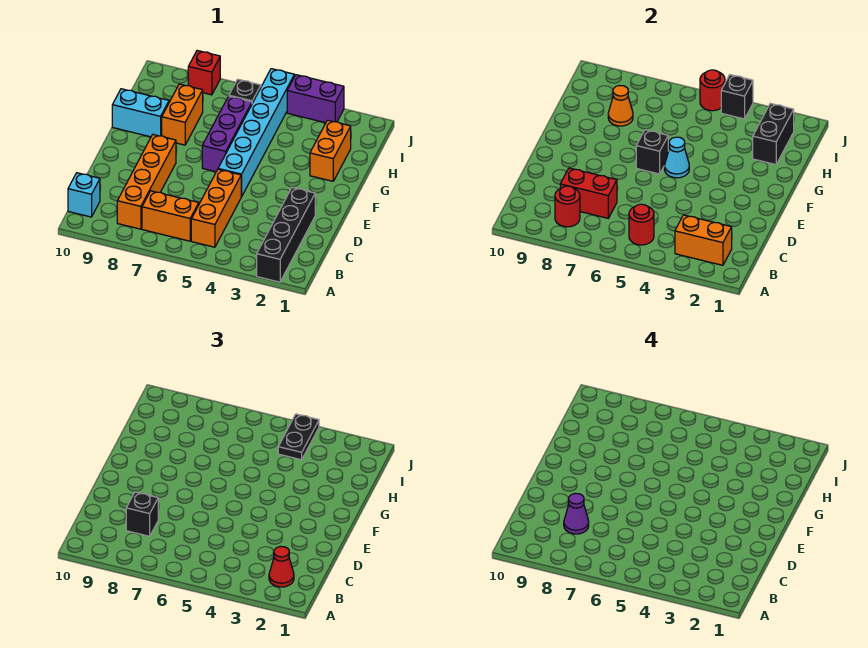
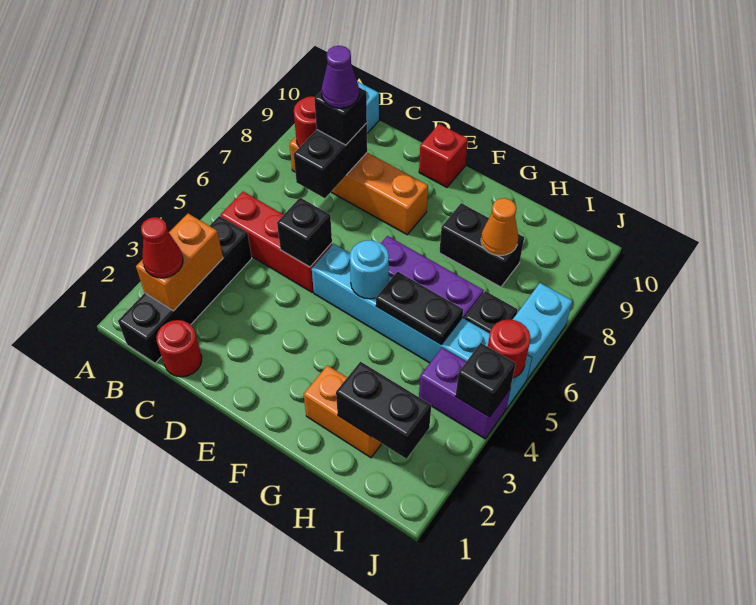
black brick A2:D2 level 1 -> black brick B1:B4 level 1
orange brick B5:D5 level 1 -> red brick B5:D5 level 1
red round brick B5 level 2 -> red round brick C1 level 1
orange brick B6:B7 level 1 -> none
red brick C7:C8 level 2 -> black brick C7:C8 level 2
cyan cone F5 level 2 -> cyan round brick F5 level 2
black brick F6 level 2 -> black brick D5 level 2
orange brick G8:H8 level 1 -> black brick G8:H8 level 1
cyan brick G9:G10 level 1 -> cyan brick J6:J7 level 1
black plate I4:J4 level 3 -> black plate G5:H5 level 2
purple brick J3:J4 level 1 -> purple brick I4:J4 level 1
red brick J8 level 1 -> red brick E10 level 1

